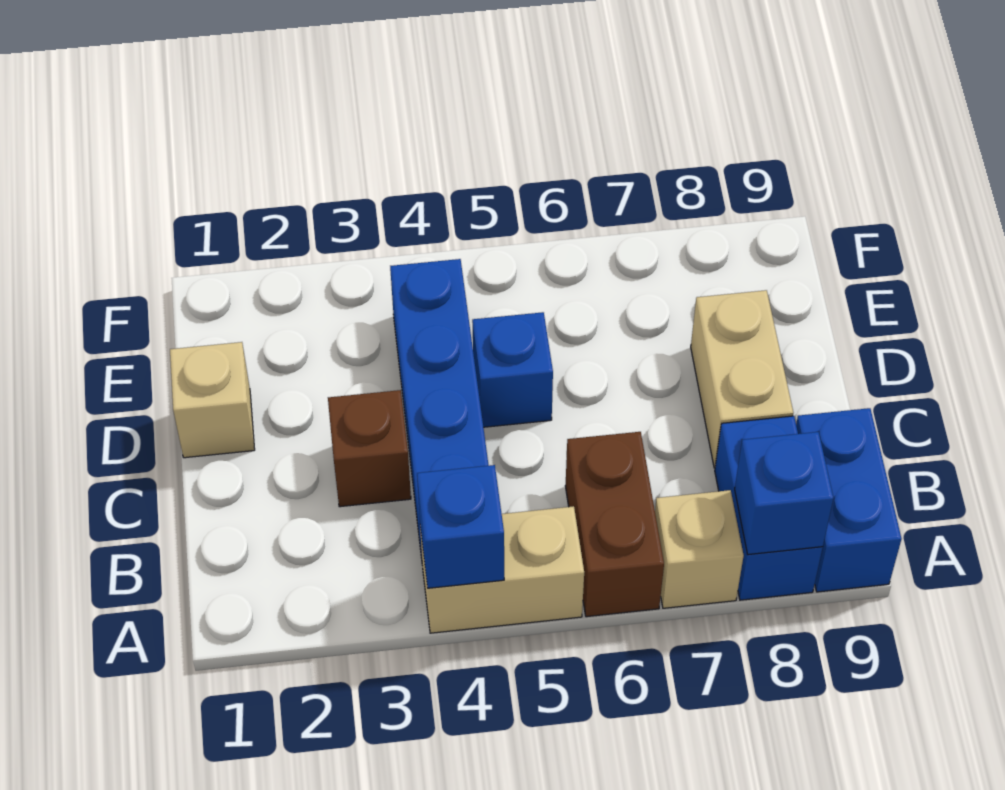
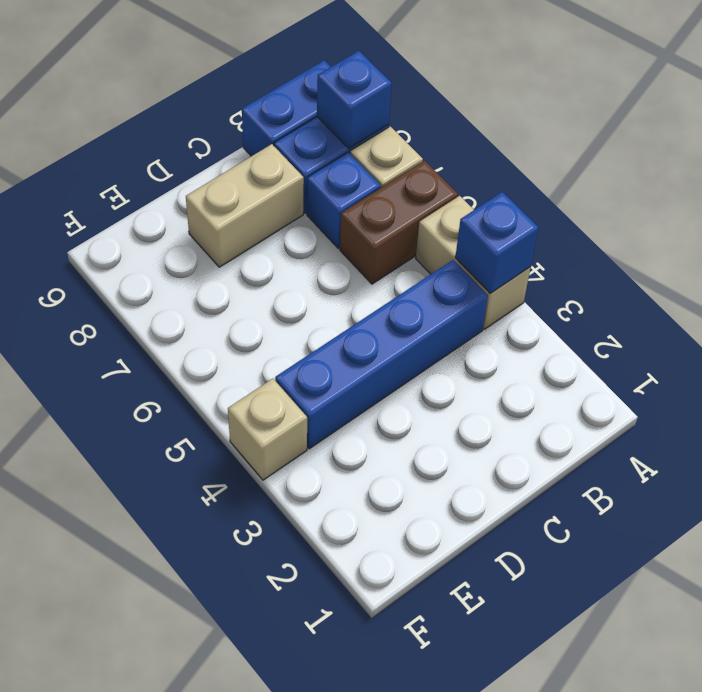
brown brick C3 level 1 -> none
tan brick D1 level 1 -> tan brick F4 level 1
blue brick D5 level 1 -> blue brick B7 level 1

